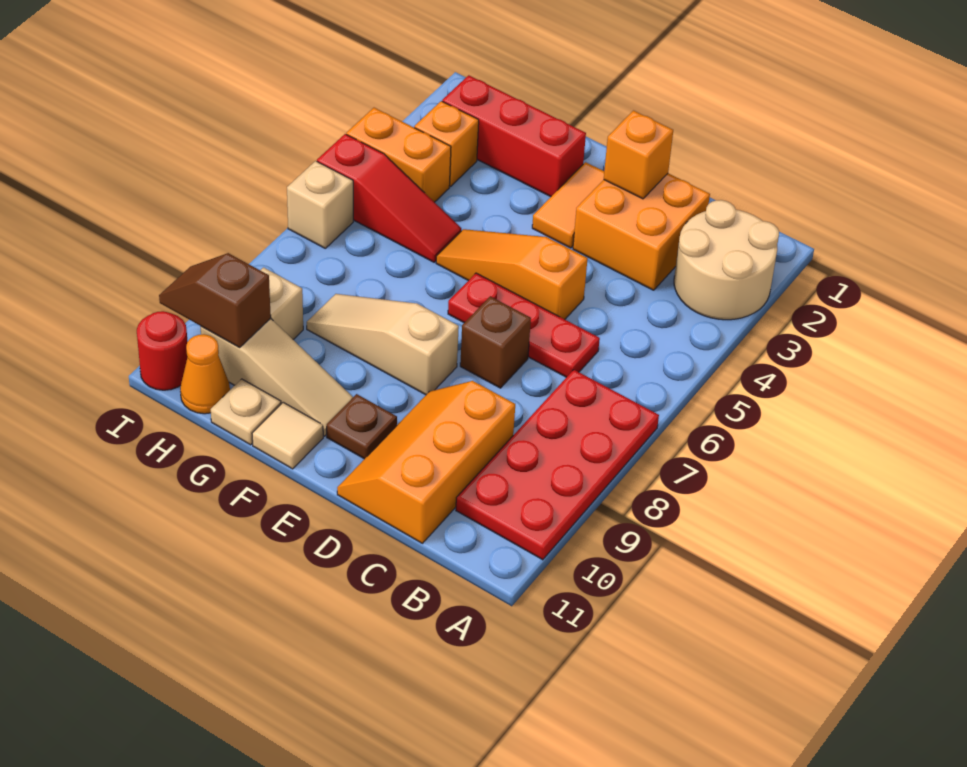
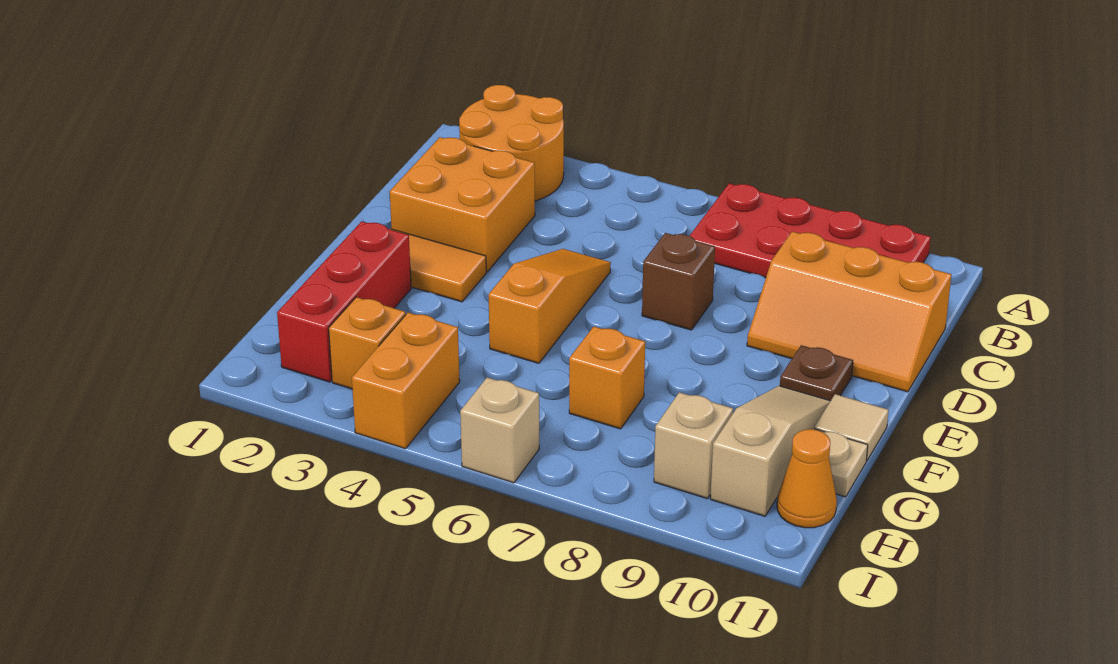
tan round brick A2:B3 level 1 -> orange round brick A2:B3 level 1
red plate C6:E6 level 1 -> none
orange brick D2 level 2 -> orange brick G7 level 1
orange slope D5:F5 level 1 top D -> orange slope D5:F5 level 1 top F
tan slope E8:G8 level 1 top E -> none
red slope G5:I5 level 1 top I -> none
brown slope H10:I10 level 2 top H -> none
red round brick I11 level 1 -> none

